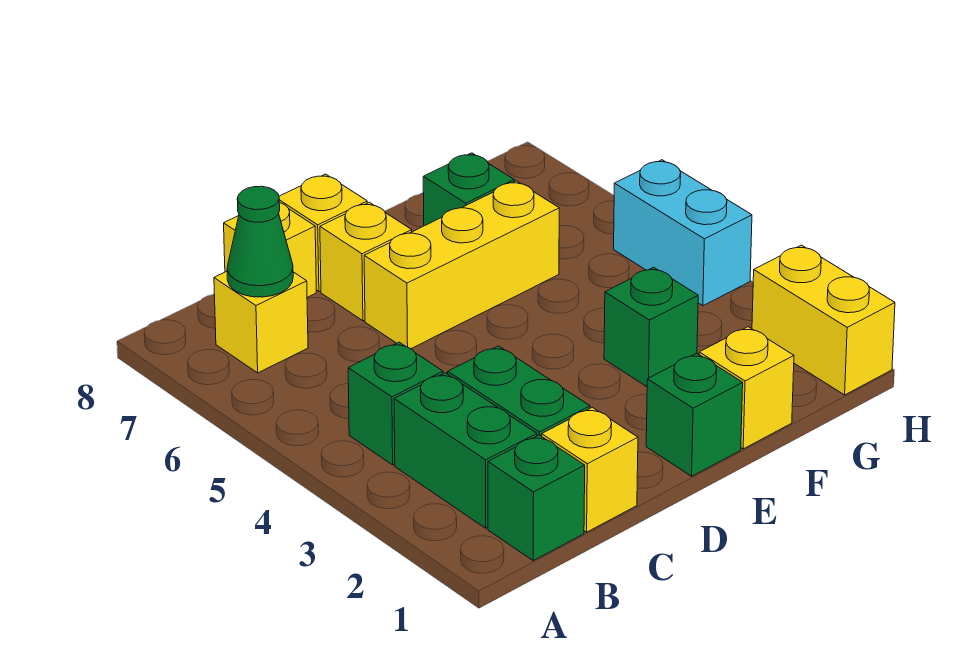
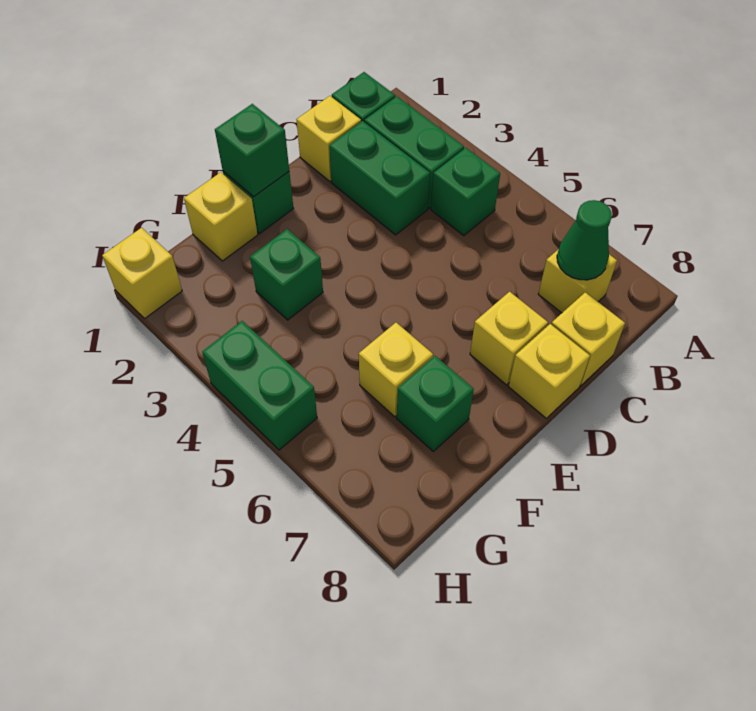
yellow brick D6:F6 level 1 -> yellow brick F6 level 1
none -> green brick E1 level 2
yellow brick H1:H2 level 1 -> yellow brick H1 level 1
cyan brick H4:H5 level 1 -> green brick H4:H5 level 1

